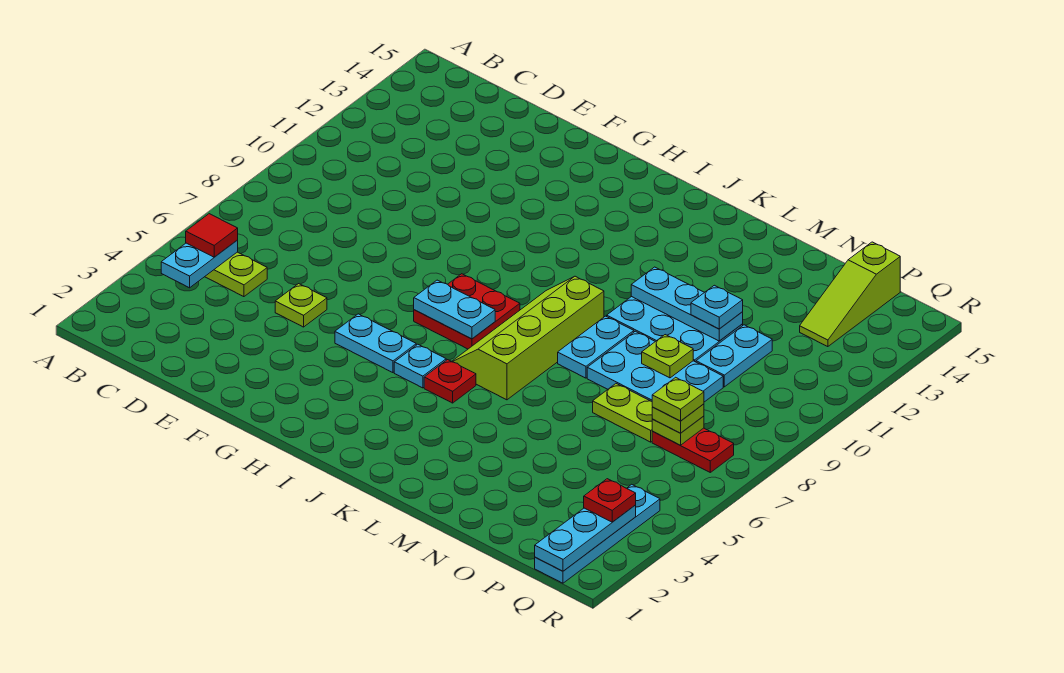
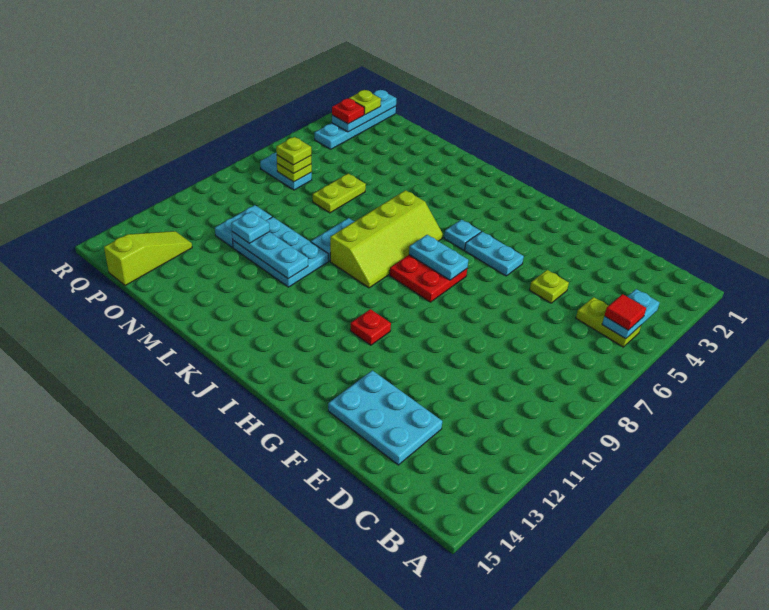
red plate J5 level 1 -> red plate H11 level 1
cyan plate M8:O9 level 1 -> cyan plate D13:F14 level 1
lime plate N7:O7 level 1 -> lime plate N6:N7 level 1
lime plate N9 level 2 -> lime plate Q2 level 3
red plate P7:Q7 level 1 -> cyan plate P7:Q7 level 1

